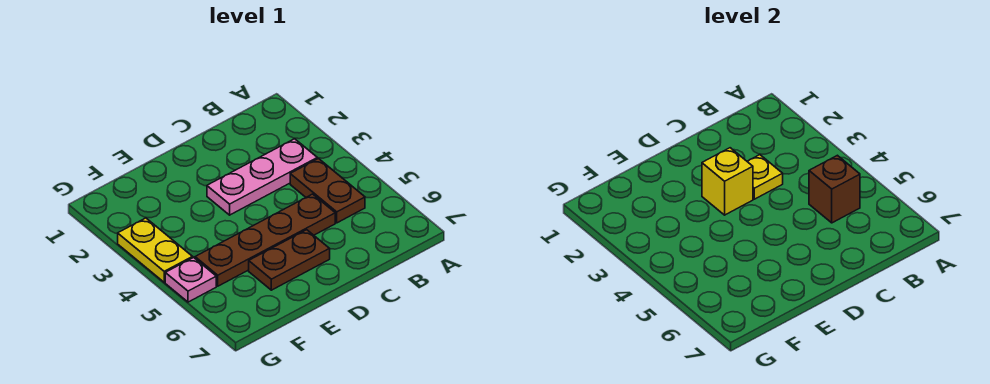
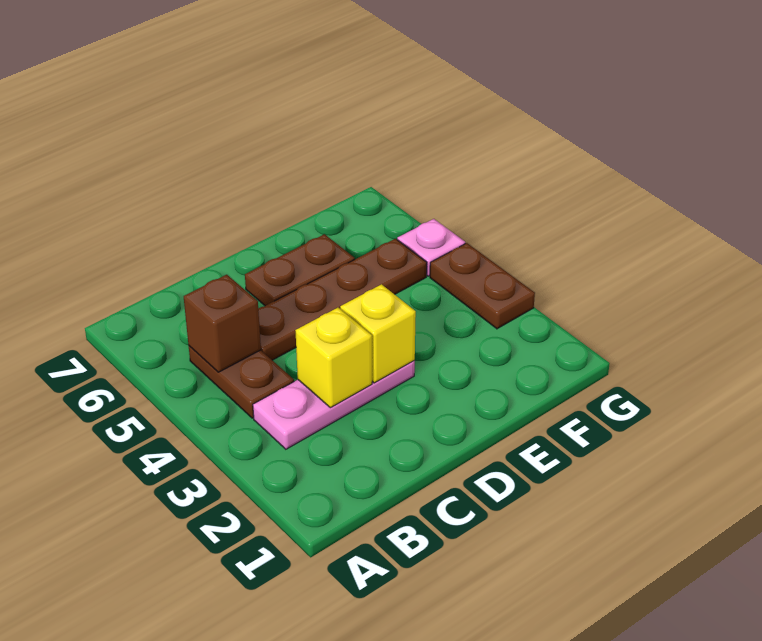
yellow plate C3 level 2 -> yellow brick C3 level 2
yellow plate G3:G4 level 1 -> brown plate G3:G4 level 1

